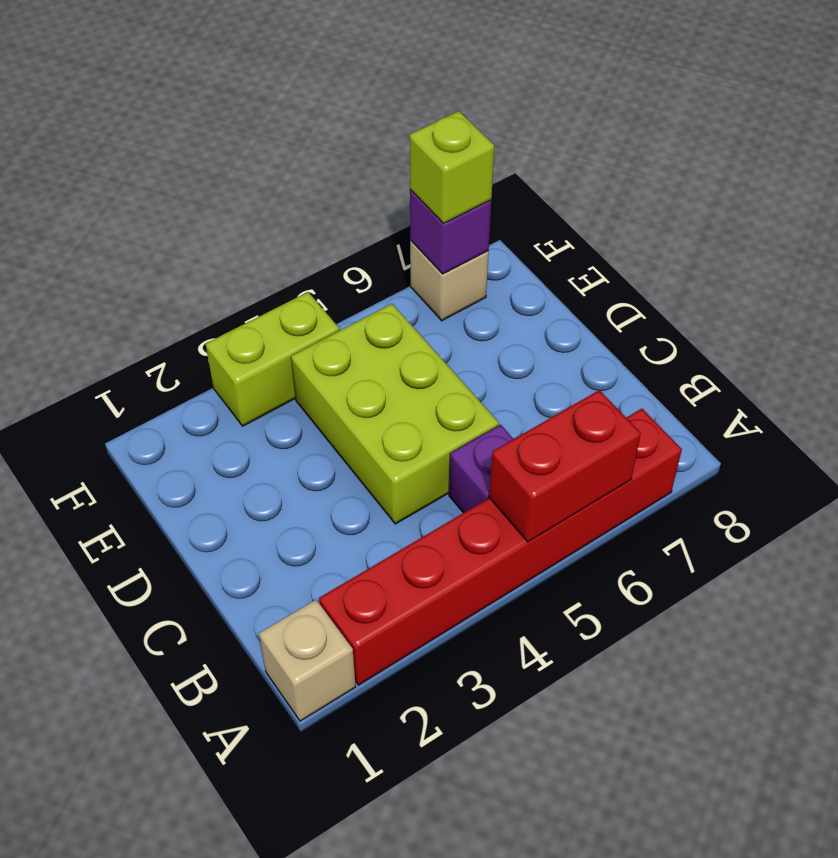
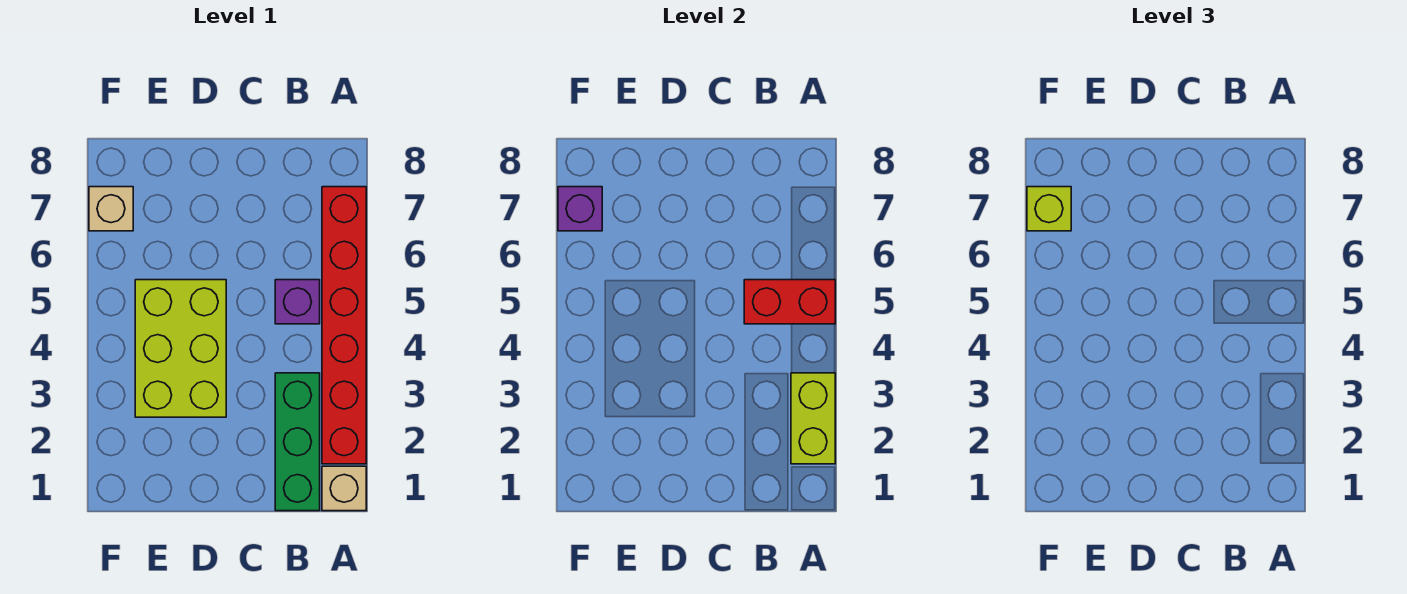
red brick A5:A6 level 2 -> red brick A5:B5 level 2
none -> green brick B1:B3 level 1
lime brick C4:E5 level 1 -> lime brick D3:E5 level 1
lime brick F3:F4 level 1 -> lime brick A2:A3 level 2

